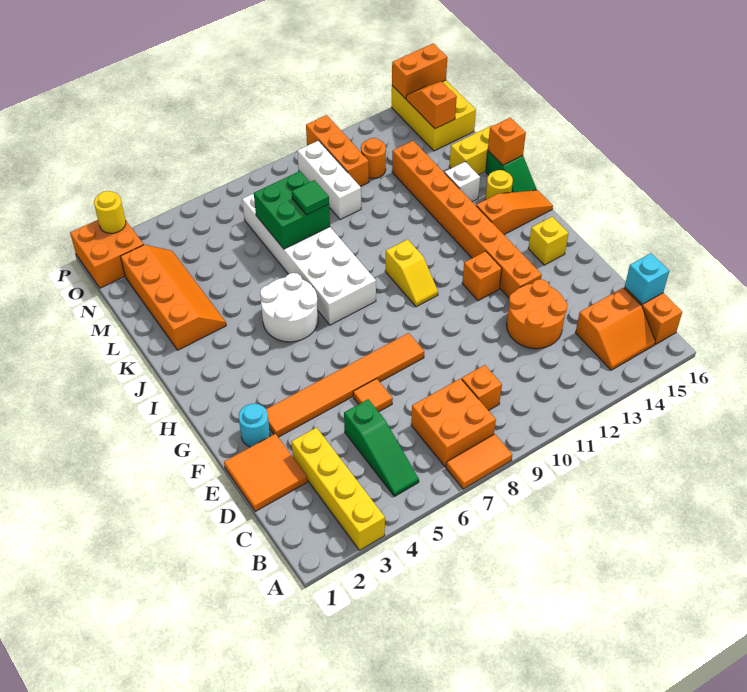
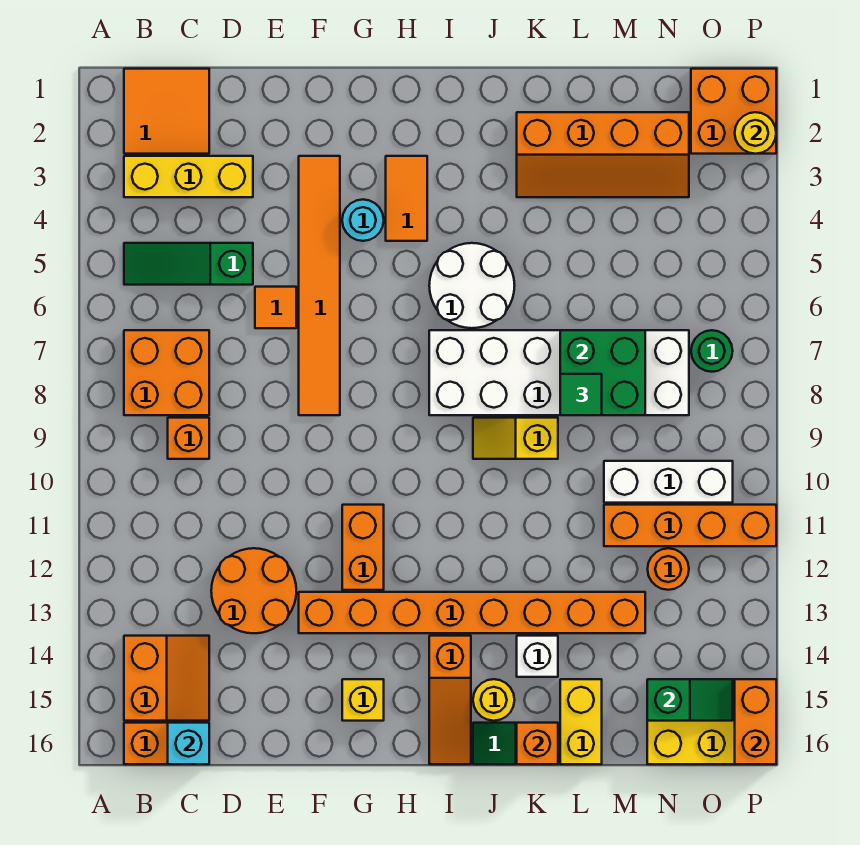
yellow brick A3:D3 level 1 -> yellow brick B3:D3 level 1
orange tile A7:A8 level 1 -> orange tile H3:H4 level 1
orange slope B14:C15 level 1 top C -> orange slope B14:C15 level 1 top B
orange tile D1:E2 level 1 -> orange tile B1:C2 level 1
cyan round brick F2 level 1 -> cyan round brick G4 level 1
orange brick G12 level 1 -> orange brick G11:G12 level 1
yellow slope H10:I10 level 1 top I -> yellow slope J9:K9 level 1 top K
orange brick N11:P11 level 1 -> orange brick M11:P11 level 1
orange slope N15:O15 level 2 top N -> green slope N15:O15 level 2 top N
none -> green round brick O7 level 1

